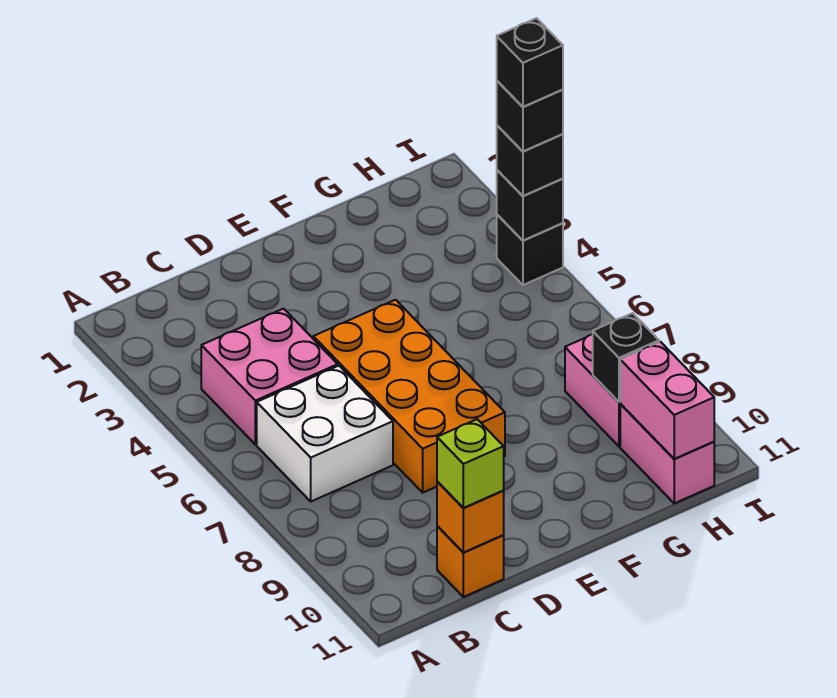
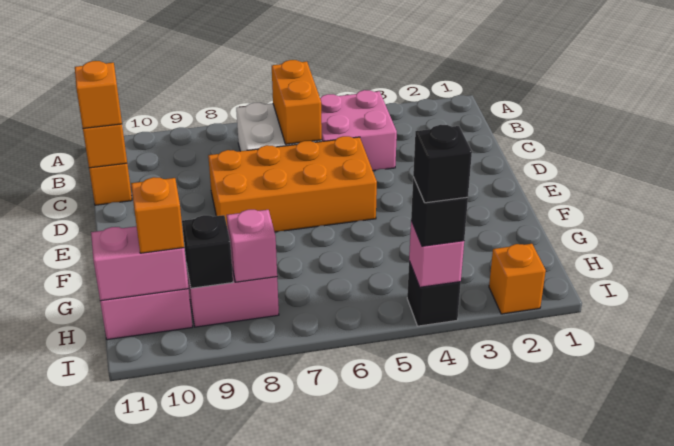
none -> orange brick B6:C6 level 2
lime brick C11 level 3 -> orange brick C11 level 3
none -> pink brick H8 level 2
none -> orange brick H10 level 3
none -> orange brick I2 level 1
black brick I4 level 2 -> pink brick I4 level 2
black brick I4 level 5 -> none

